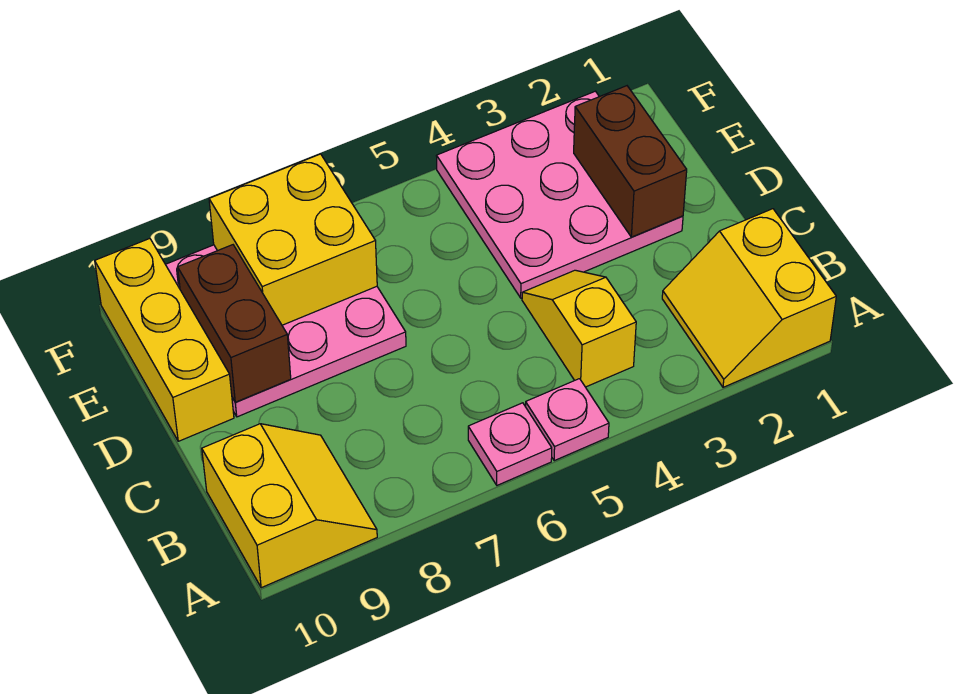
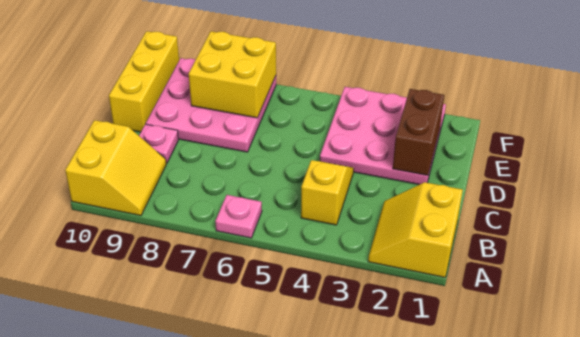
pink plate A5 level 1 -> pink plate C9 level 1
brown brick D9:E9 level 2 -> none

